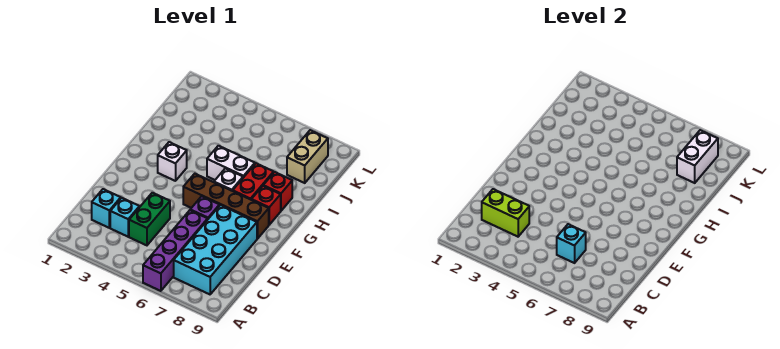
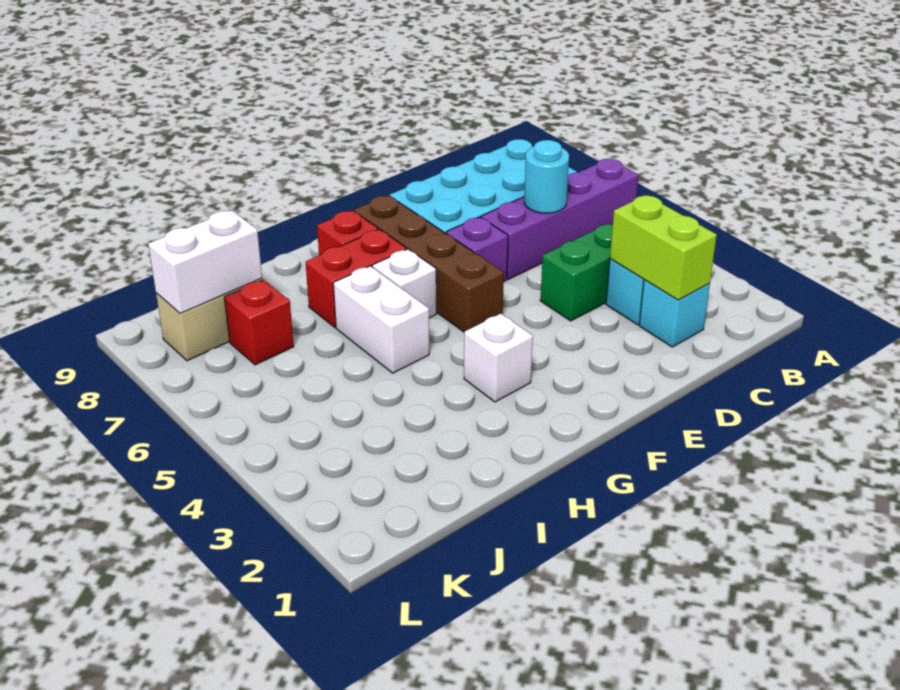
cyan brick C6 level 2 -> cyan round brick C6 level 2
red brick H8 level 1 -> red brick J7 level 1

